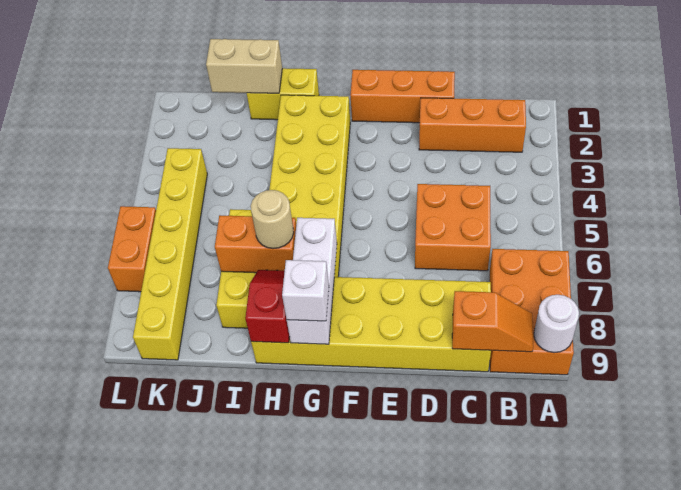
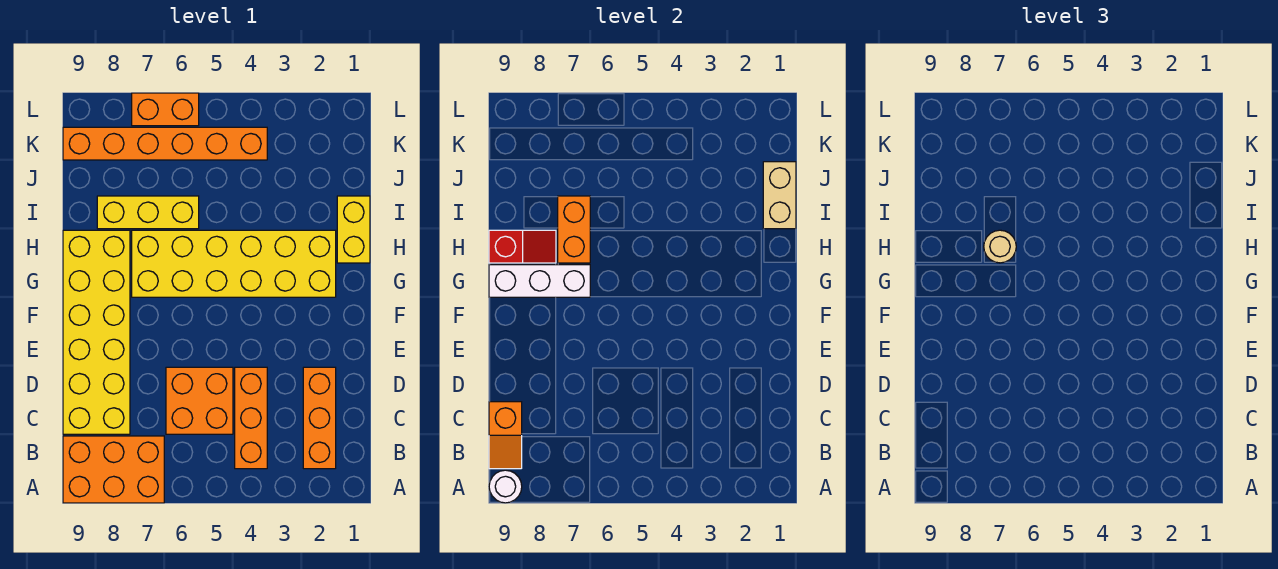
orange brick D1:F1 level 1 -> orange brick B4:D4 level 1
white brick G9 level 3 -> none
yellow brick K4:K9 level 1 -> orange brick K4:K9 level 1

